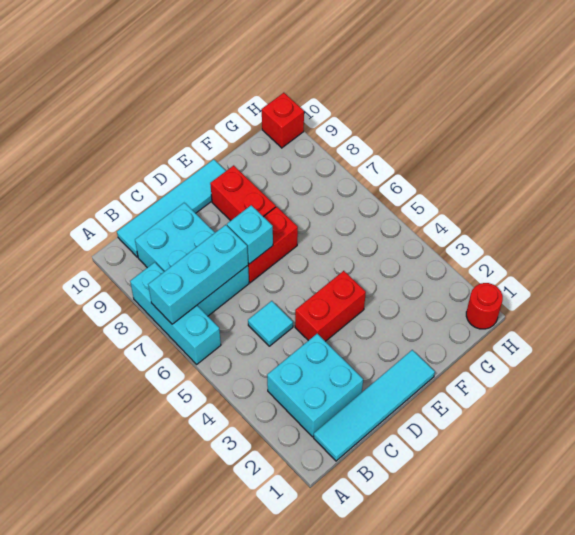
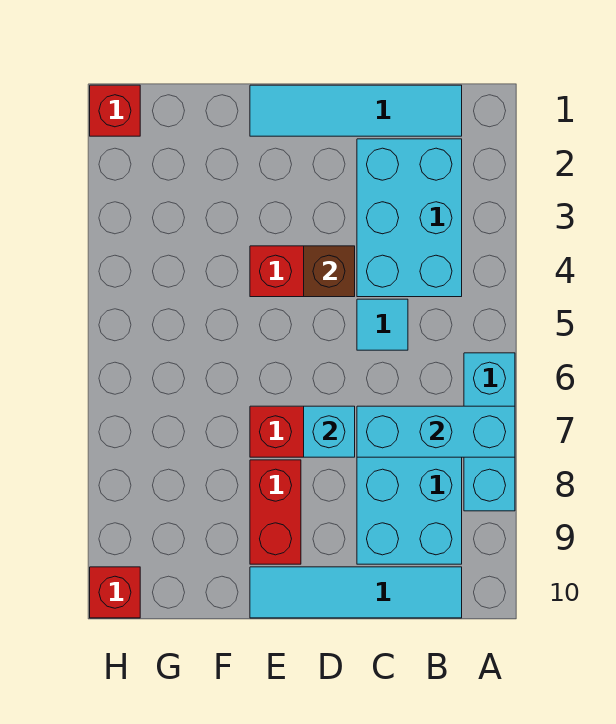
cyan brick B2:C3 level 1 -> cyan brick B2:C4 level 1
none -> brown brick D4 level 2
red round brick H1 level 1 -> red brick H1 level 1

